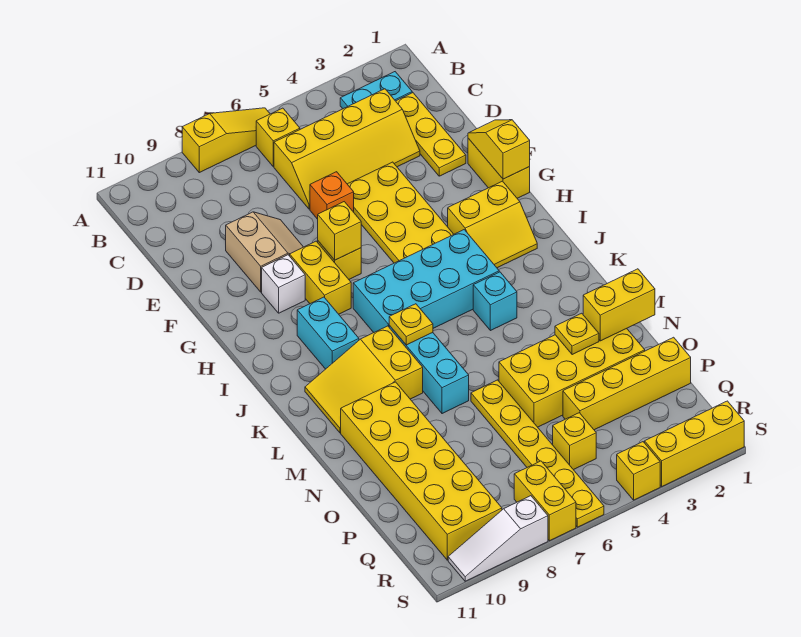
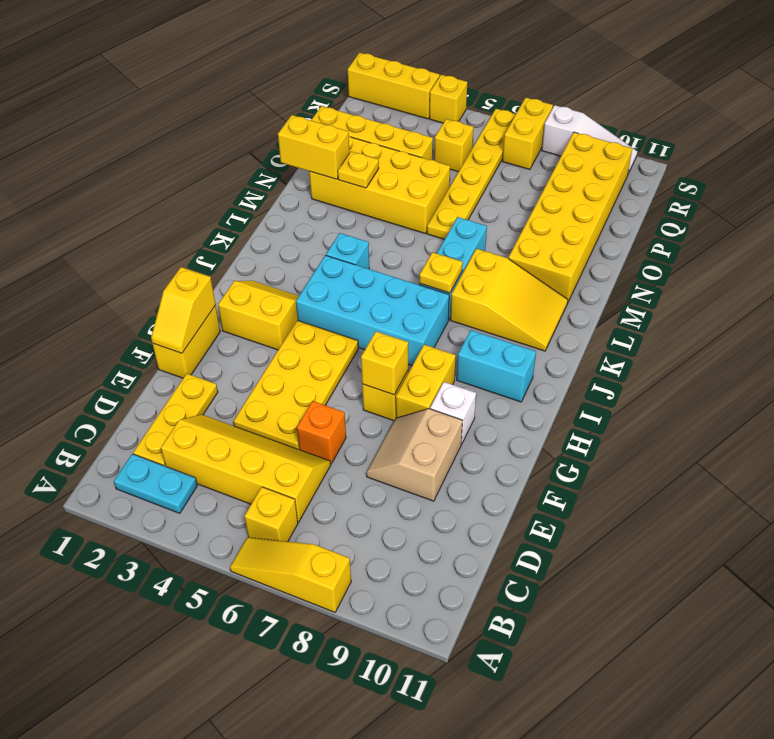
cyan brick I9:J9 level 1 -> cyan brick I9:I10 level 1

